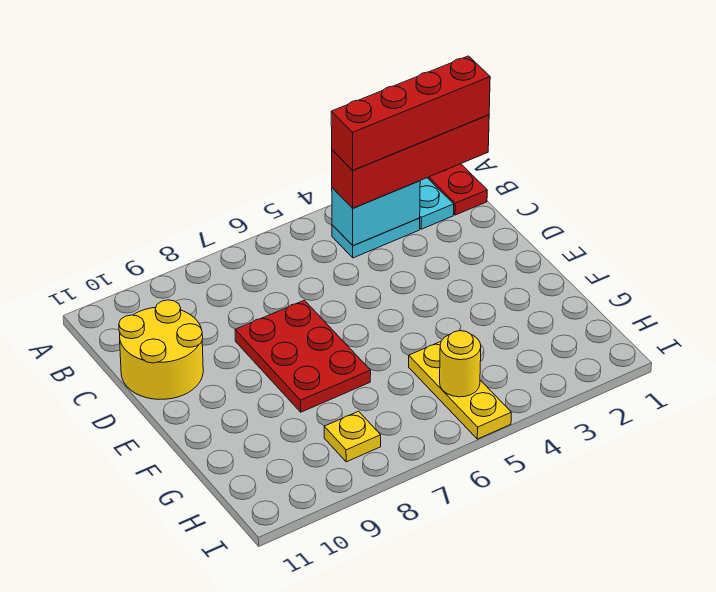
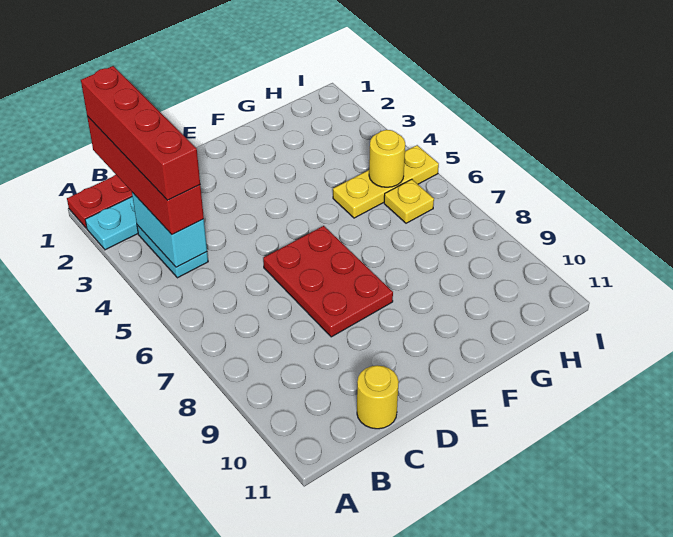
yellow round brick C10:D11 level 1 -> yellow round brick C11 level 1
red plate D7:F8 level 1 -> red plate D6:E8 level 1
yellow plate H8 level 1 -> yellow plate H6 level 1

